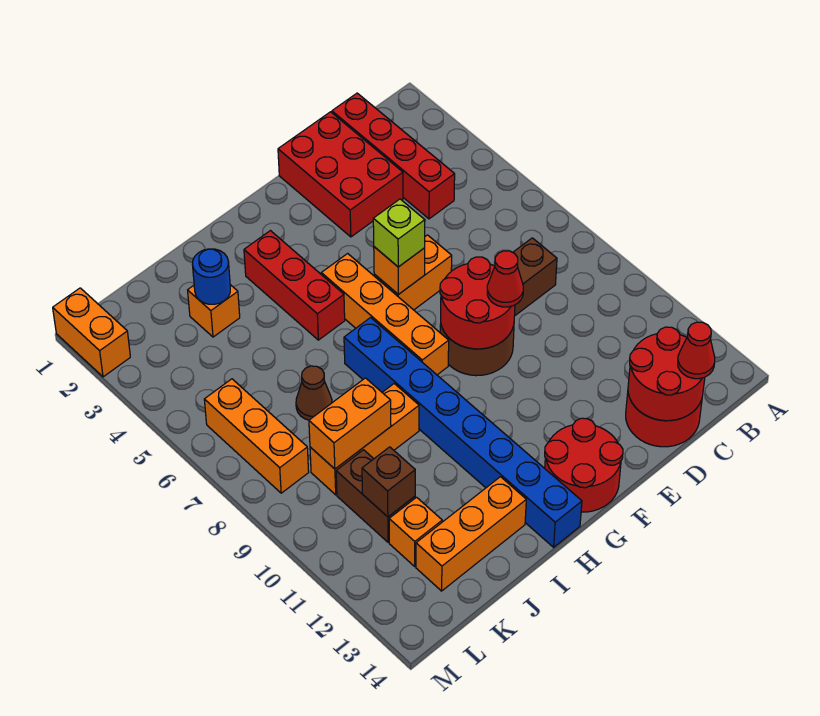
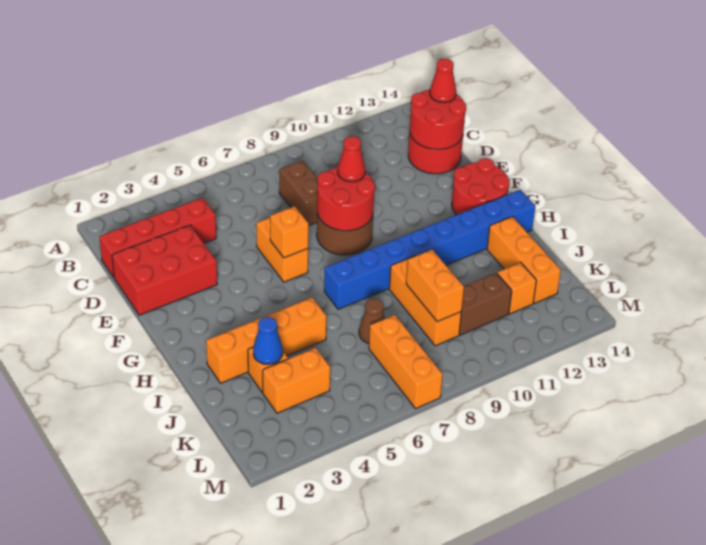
lime brick F6 level 3 -> none
orange brick G5:G8 level 1 -> orange brick I2:I5 level 1
red brick H3:H5 level 1 -> none
blue round brick J3 level 2 -> blue cone J3 level 2
brown brick K11 level 2 -> none
orange brick L6:L8 level 1 -> orange brick K7:M7 level 1
orange brick M1:M2 level 1 -> orange brick K3:K4 level 1

